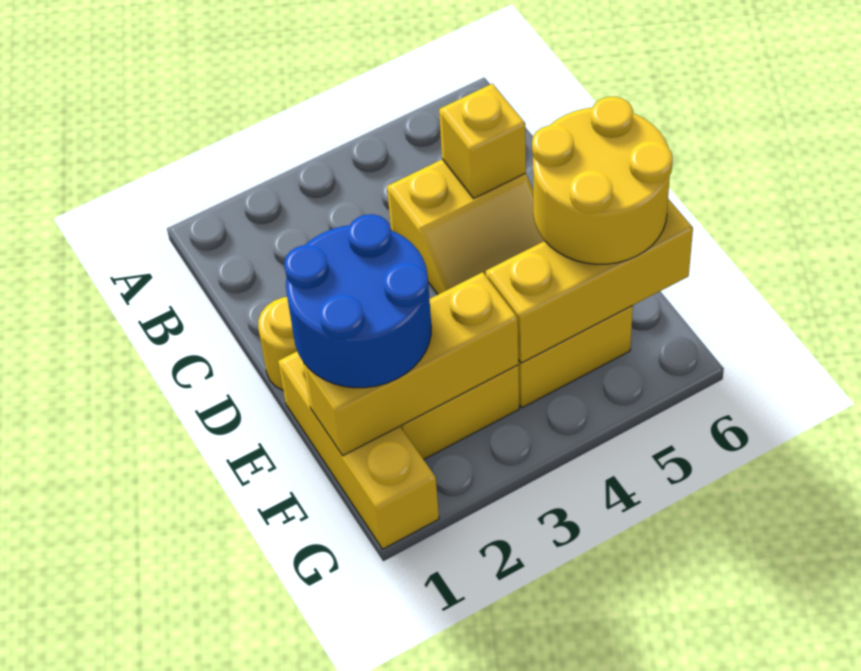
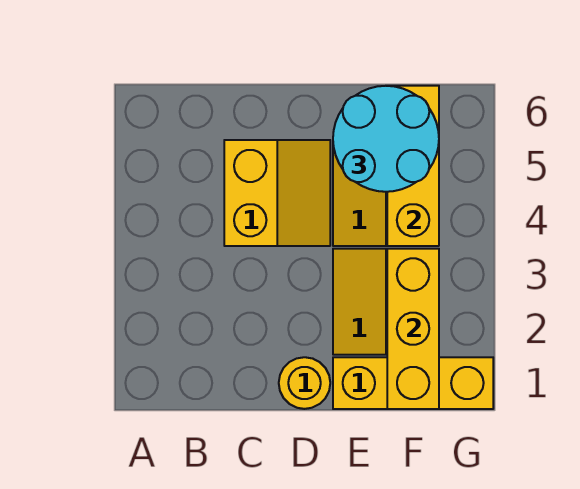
yellow brick C5 level 2 -> none
blue round brick E1:F2 level 3 -> none
yellow round brick E5:F6 level 3 -> cyan round brick E5:F6 level 3

